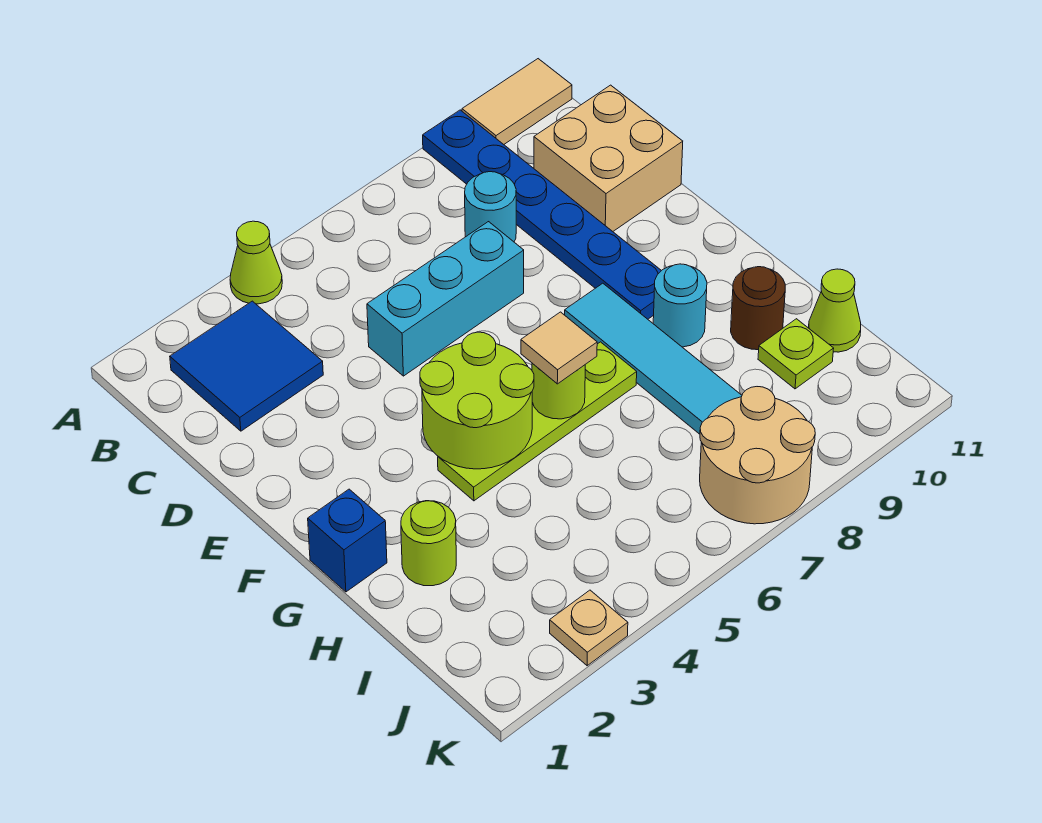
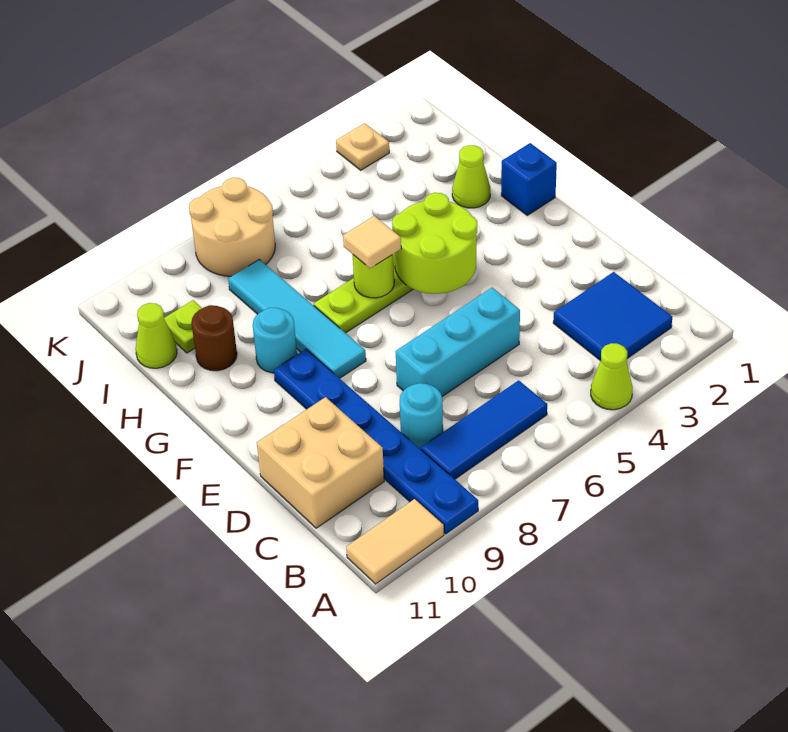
none -> blue tile B6:B8 level 1
lime round brick H2 level 1 -> lime cone H2 level 1

